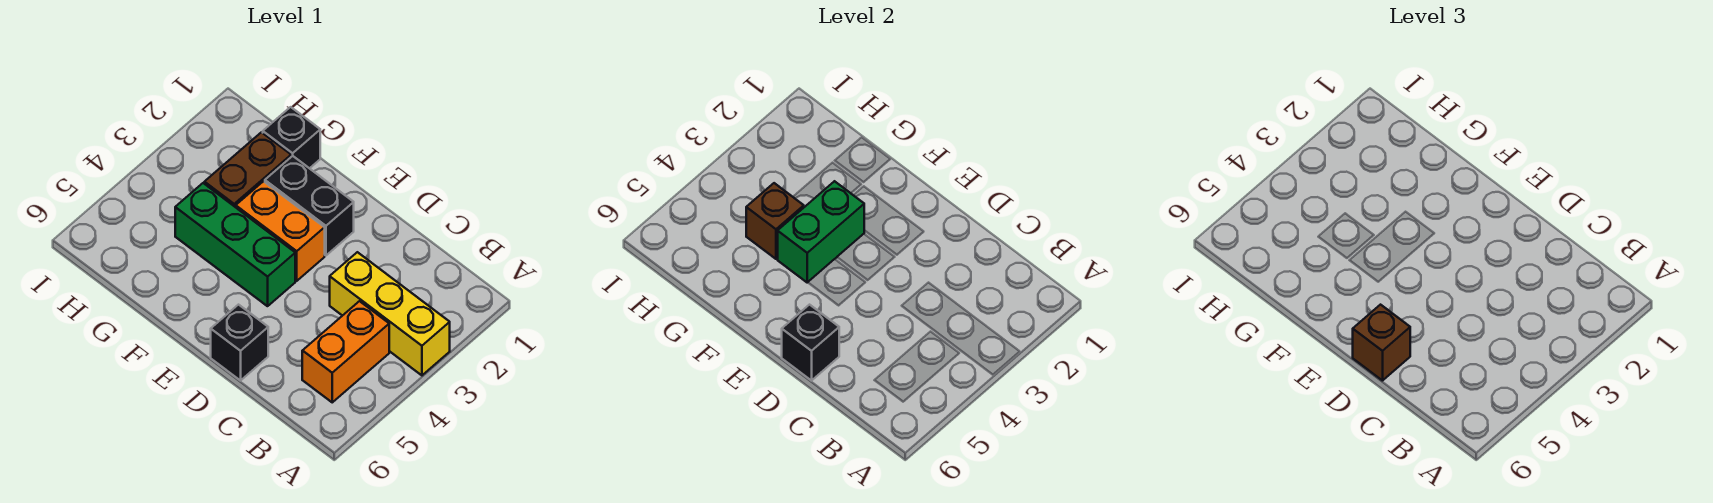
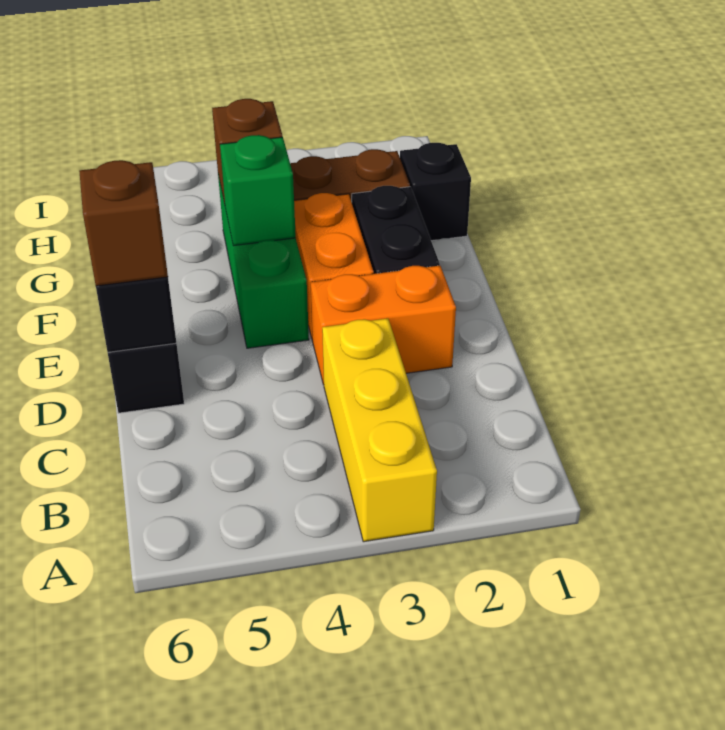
orange brick B4:B5 level 1 -> orange brick D2:D3 level 1
green brick F3:F4 level 2 -> green brick F4 level 2

